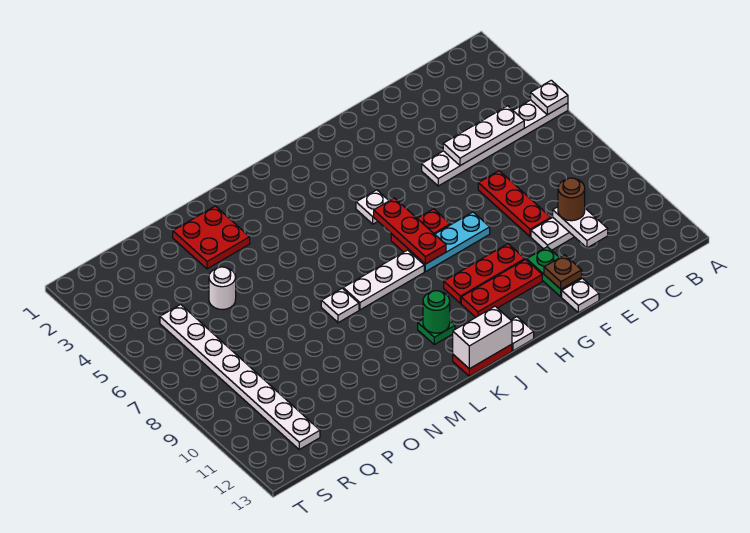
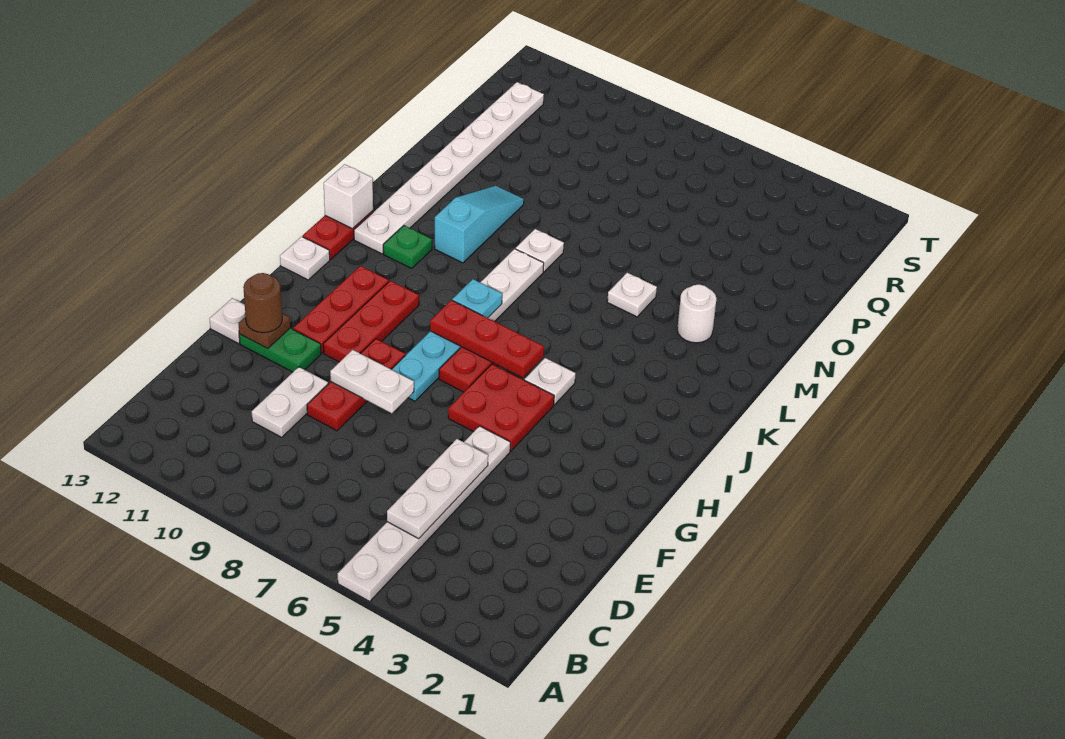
white plate A5 level 2 -> white plate M5 level 1
white plate D10:D11 level 2 -> white plate F8:F9 level 2
brown round brick D10 level 3 -> brown round brick F12 level 3
red plate E7:E9 level 1 -> red plate E9:G9 level 1
none -> cyan plate J8 level 2
white brick J13:K13 level 2 -> white brick K13 level 2
green round brick K11 level 2 -> none
none -> cyan slope L10:N10 level 1 top L
red plate N2:O3 level 1 -> red plate G5:H6 level 1
white round brick P5 level 1 -> white round brick M3 level 1
white plate R5:R12 level 1 -> white plate K12:R12 level 1

